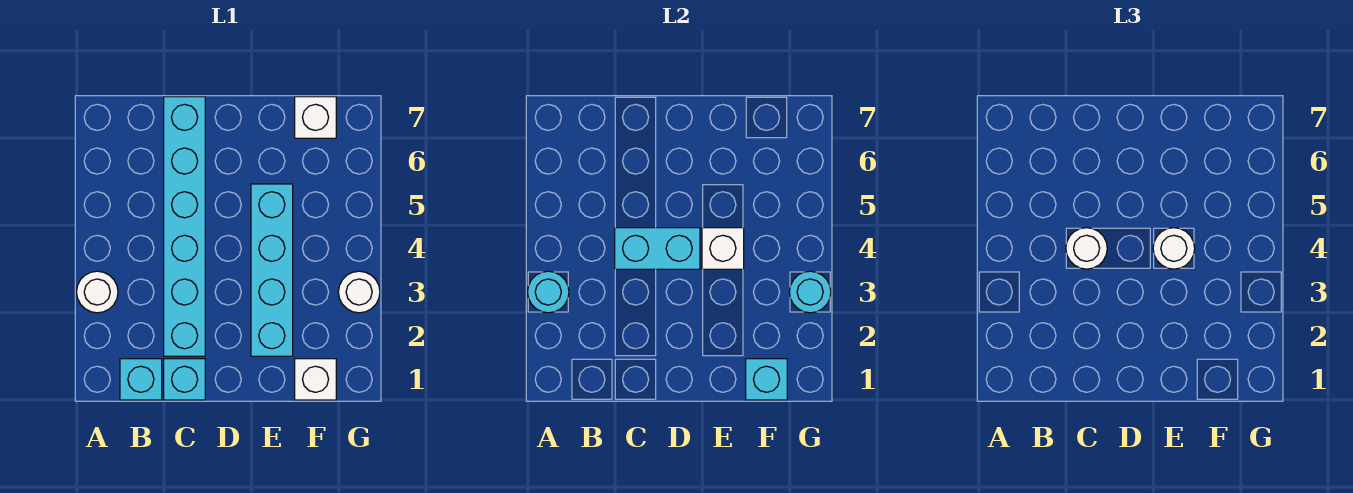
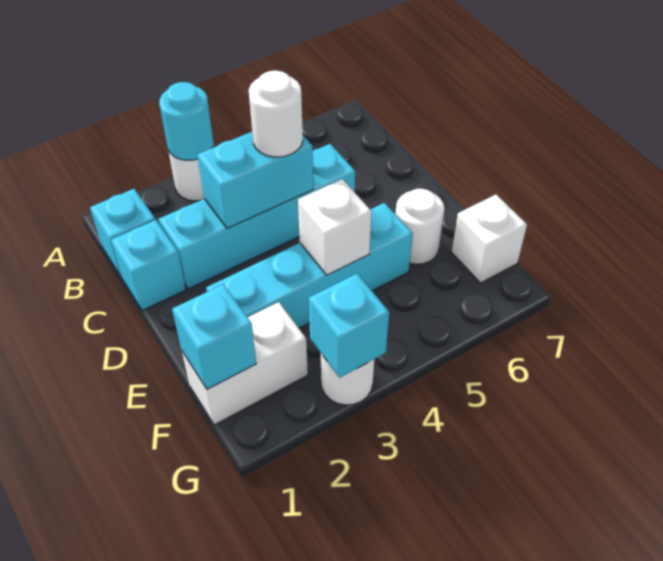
cyan brick C2:C7 level 1 -> cyan brick C2:C5 level 1
cyan brick C4:D4 level 2 -> cyan brick C3:C4 level 2
white round brick E4 level 3 -> white round brick E6 level 1
white brick F1 level 1 -> white brick F1:F2 level 1
cyan round brick G3 level 2 -> cyan brick G3 level 2

